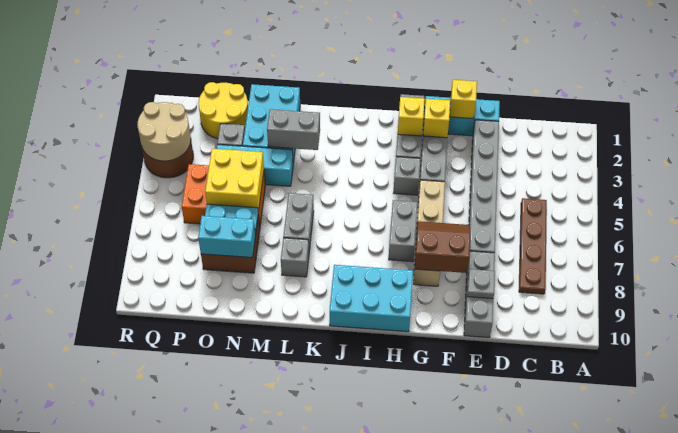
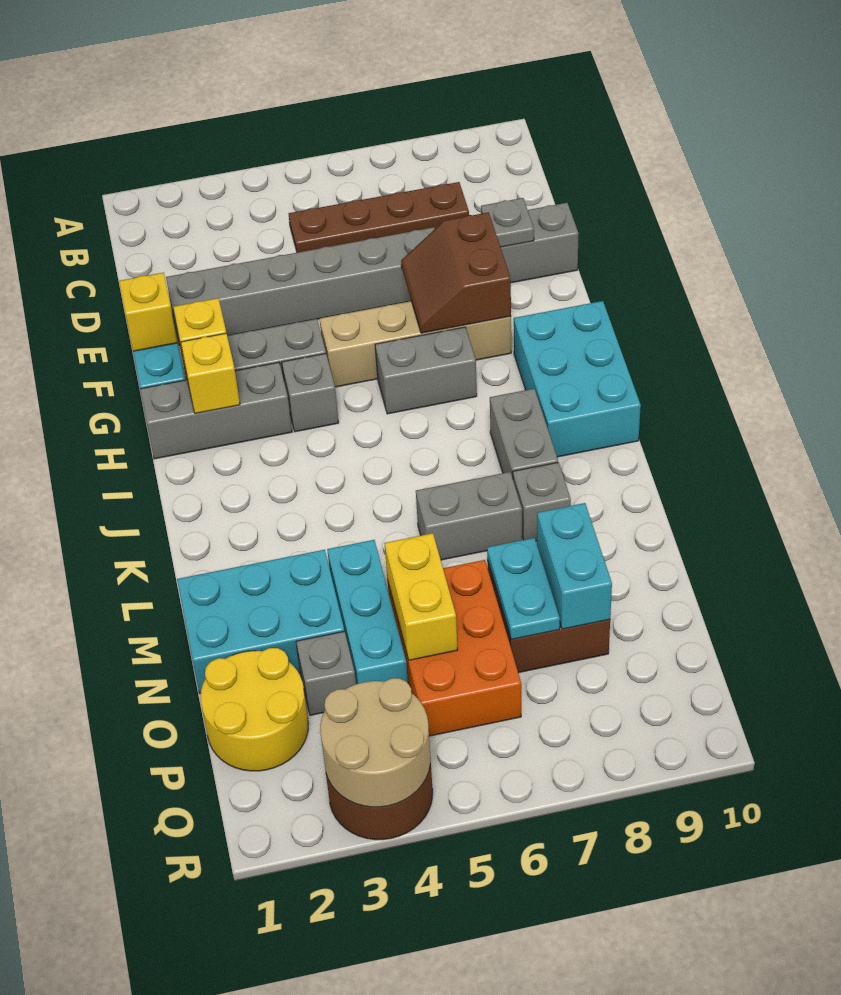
grey brick L3:M3 level 2 -> grey brick J8:K8 level 1
yellow brick N5:O6 level 2 -> yellow brick N5:O5 level 2

